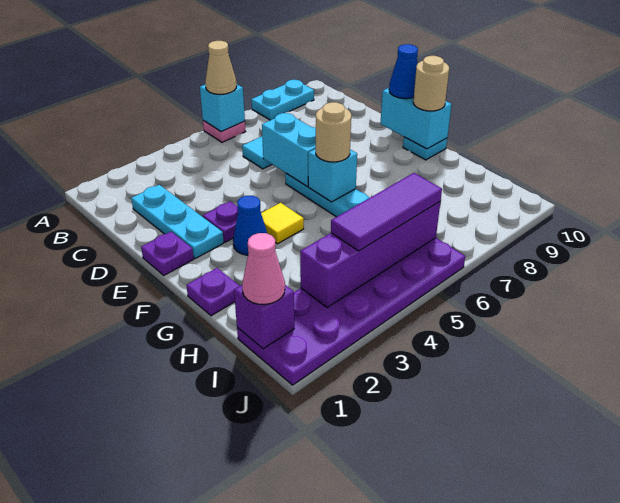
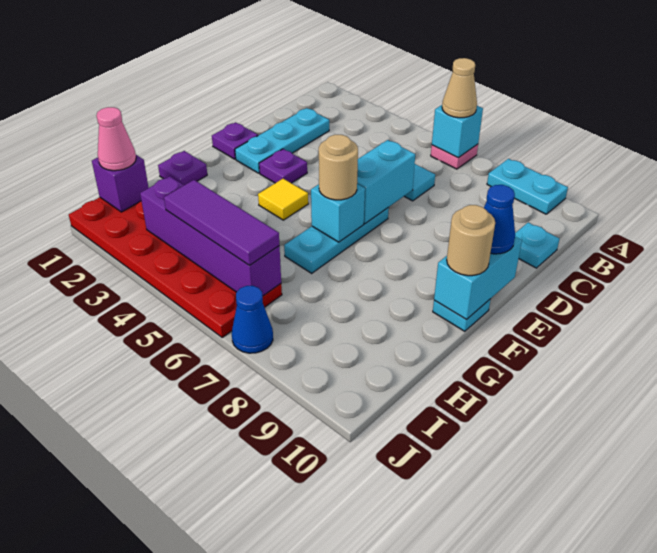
none -> cyan plate C10 level 1
blue cone F3 level 1 -> blue cone J7 level 1
purple plate I1:J6 level 1 -> red plate I1:J6 level 1

